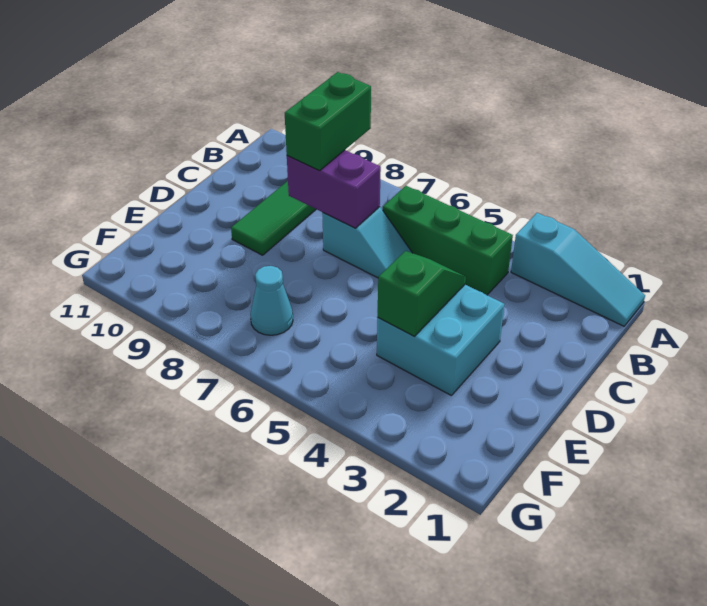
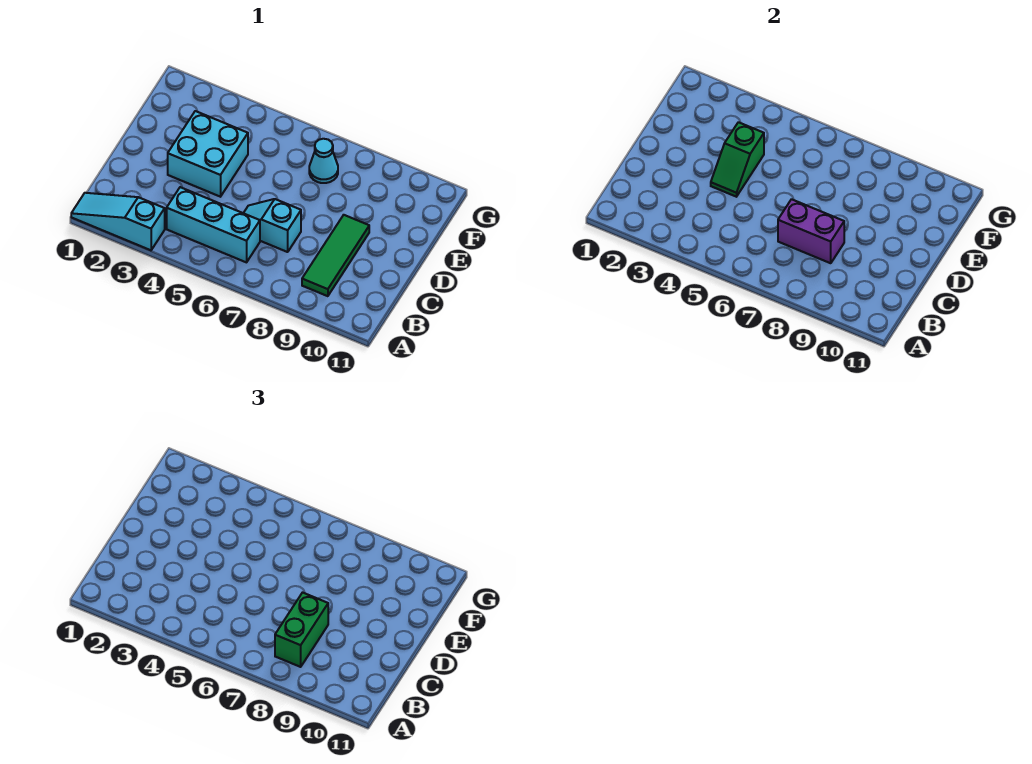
green brick B4:B6 level 1 -> cyan brick B4:B6 level 1

